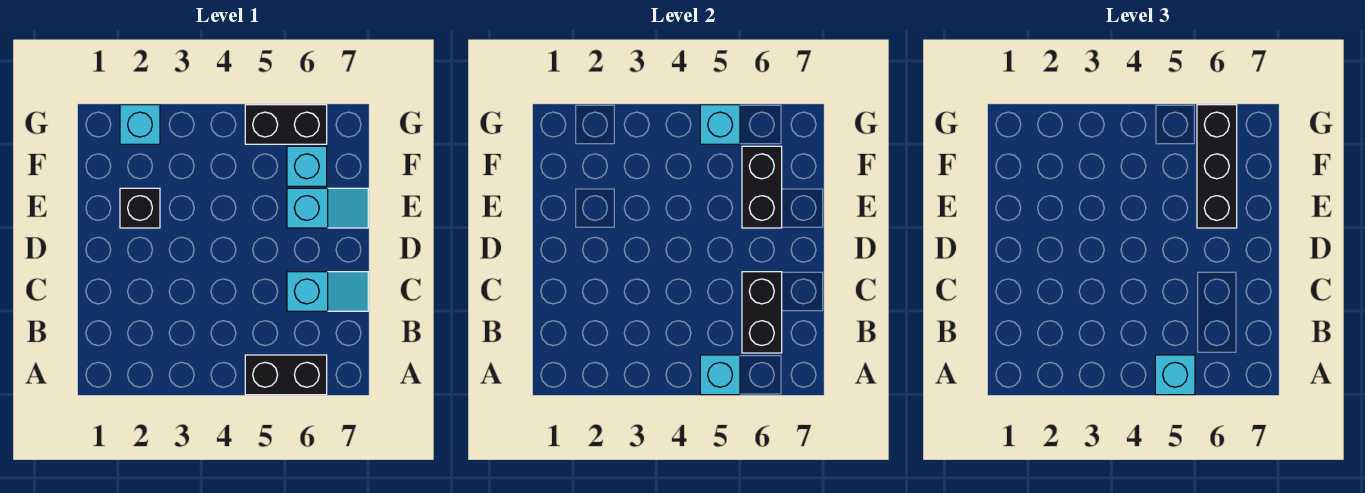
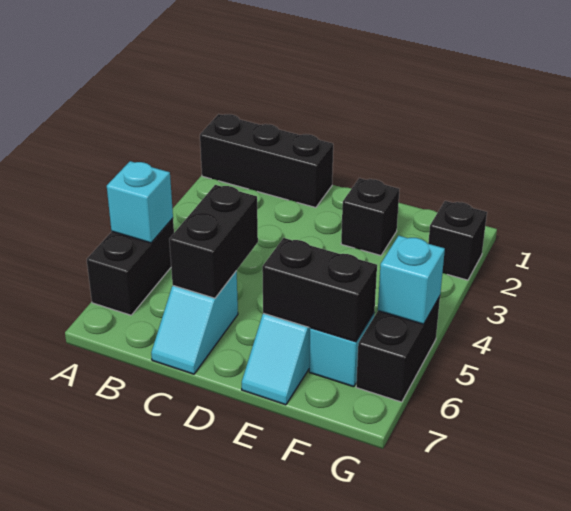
cyan brick A5 level 3 -> none
black brick B6:C6 level 2 -> black brick C5:C6 level 2
black brick E6:G6 level 3 -> black brick A1:C1 level 1
cyan brick G2 level 1 -> black brick G2 level 1

